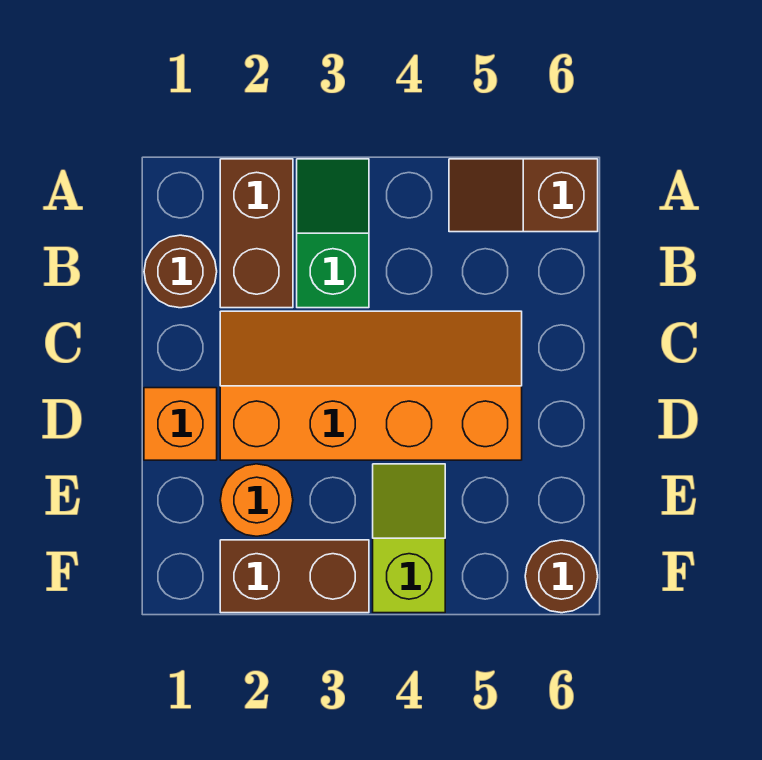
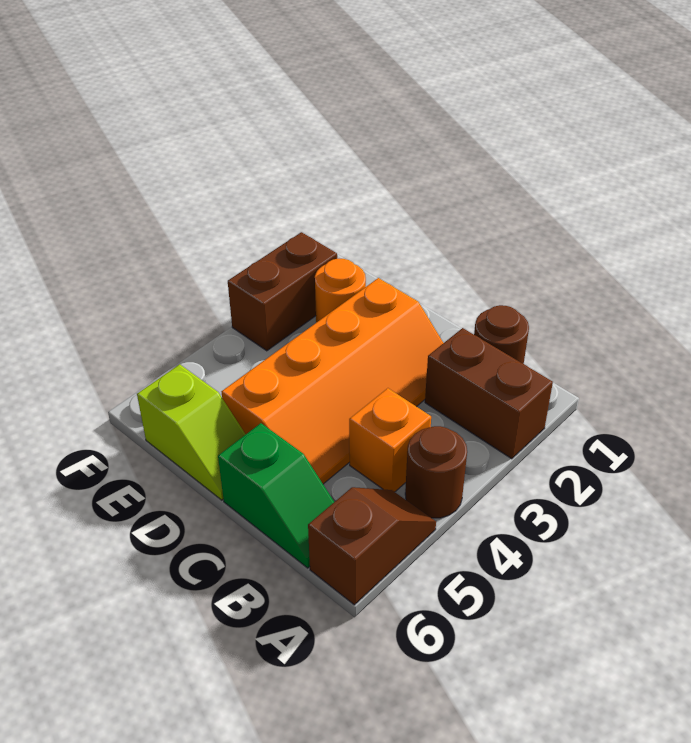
green slope A3:B3 level 1 top B -> green slope B6:C6 level 1 top C
orange brick D1 level 1 -> orange brick B4 level 1
lime slope E4:F4 level 1 top F -> lime slope D6:E6 level 1 top E
brown round brick F6 level 1 -> brown round brick A4 level 1

